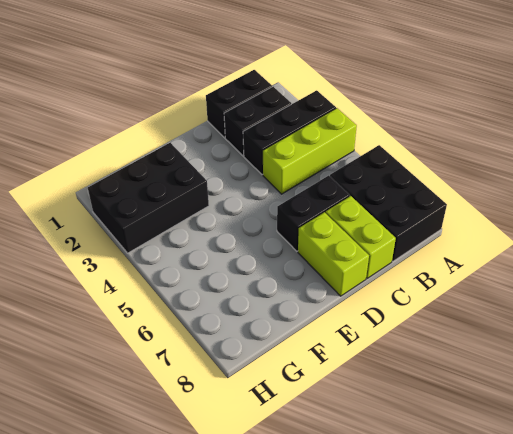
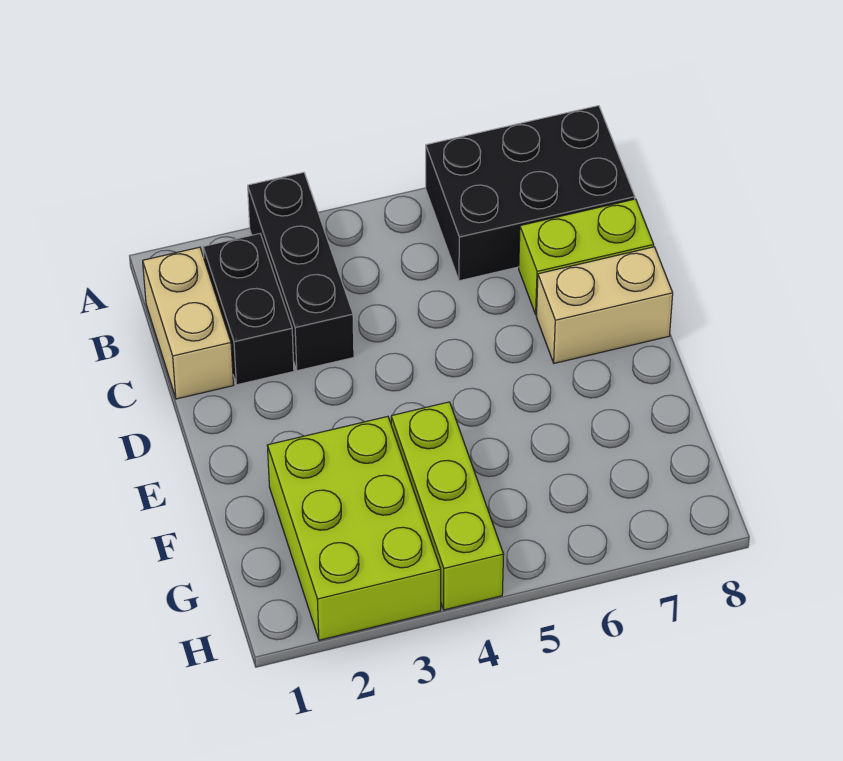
lime brick A4:C4 level 1 -> lime brick F4:H4 level 1
black brick B1:C1 level 1 -> tan brick B1:C1 level 1
black brick C6:D6 level 1 -> none
lime brick D7:D8 level 1 -> tan brick D7:D8 level 1
black brick F2:H3 level 1 -> lime brick F2:H3 level 1

